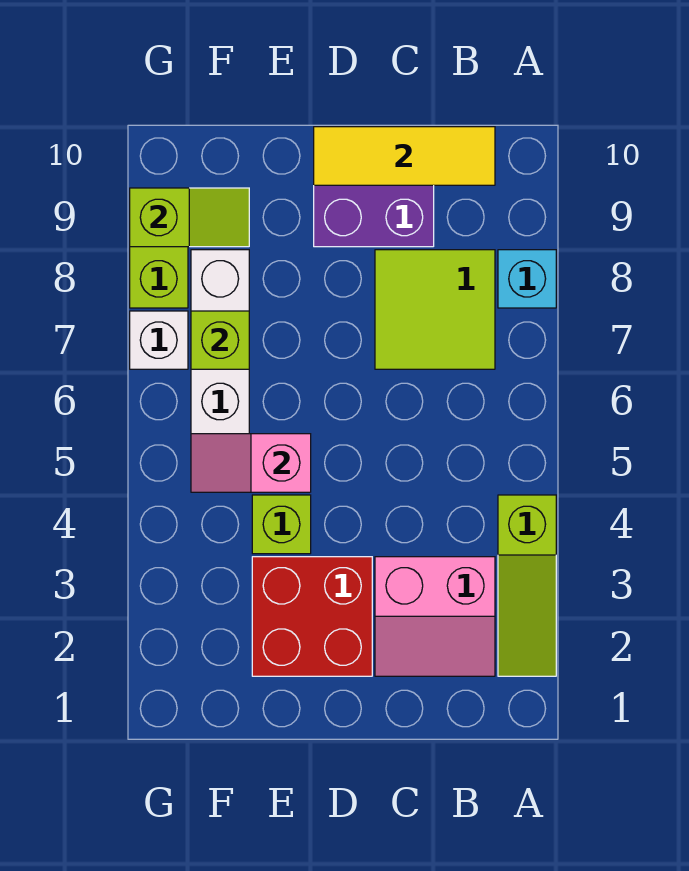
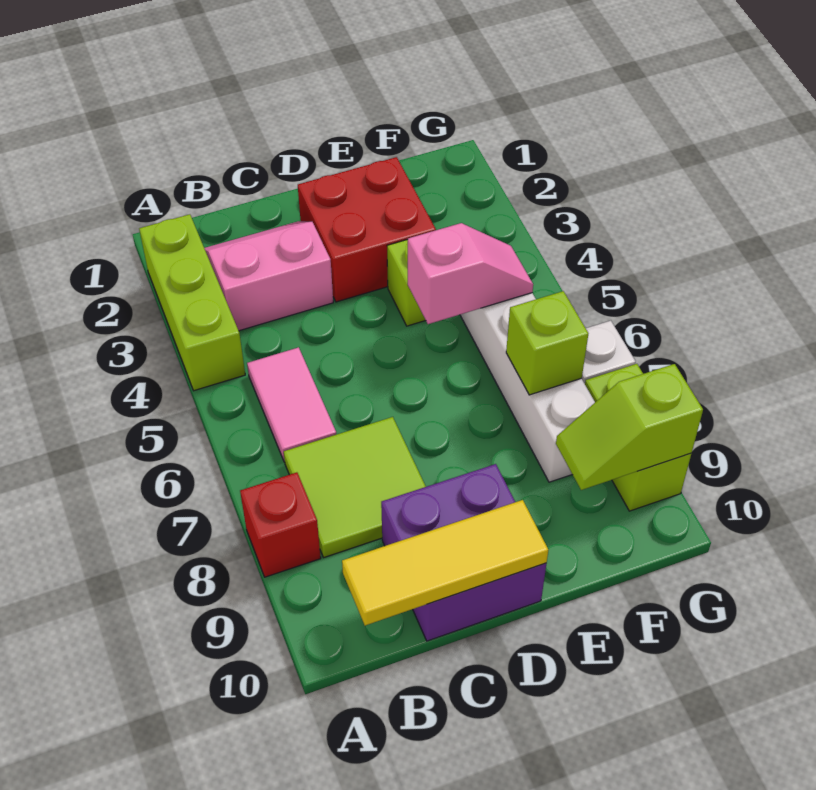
lime slope A2:A4 level 1 top 4 -> lime brick A2:A4 level 1
cyan brick A8 level 1 -> red brick A8 level 1
none -> pink tile B5:B6 level 1

